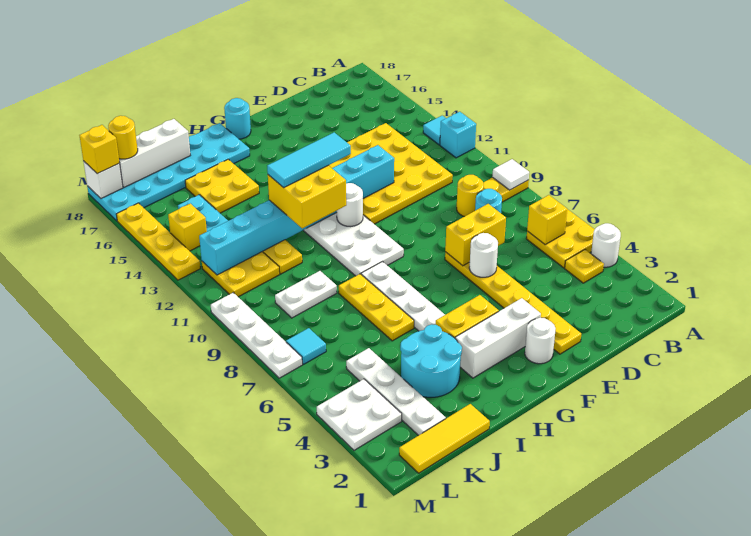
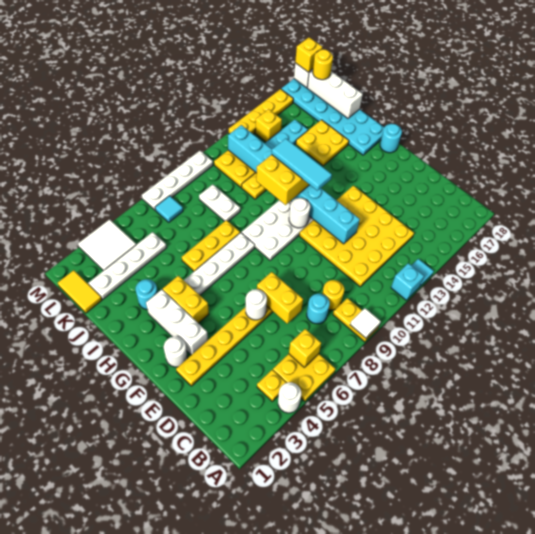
cyan round brick I3:J4 level 1 -> cyan round brick I3 level 1
yellow tile J1:L1 level 1 -> yellow tile K1:L1 level 1
white plate L3:M4 level 1 -> white tile L3:M4 level 1

